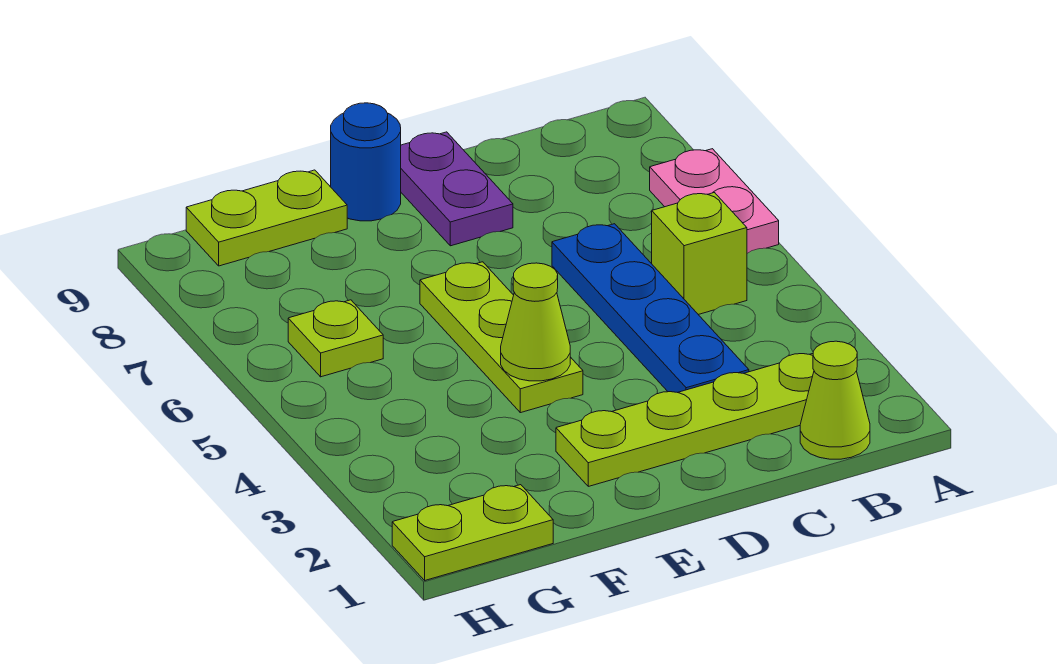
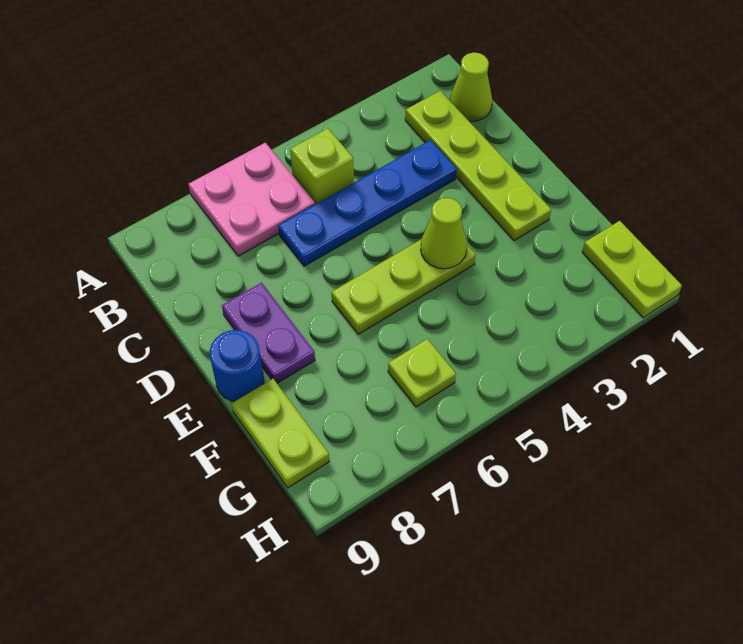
pink plate A6:A7 level 1 -> pink plate A6:B7 level 1
purple plate D8:D9 level 1 -> purple plate D8:E8 level 1

